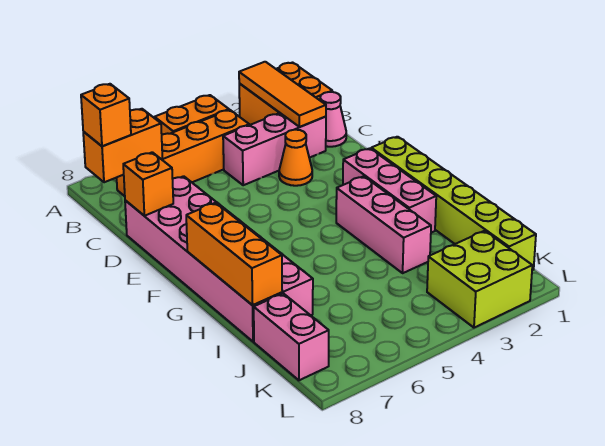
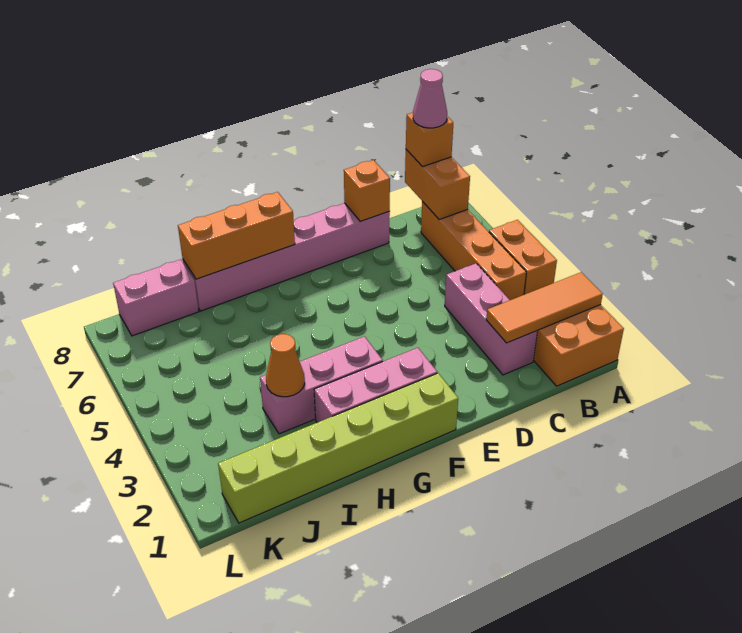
pink cone C1 level 1 -> pink cone B8 level 4
orange cone D3 level 1 -> orange cone I3 level 2
pink brick D7:I8 level 1 -> pink brick D8:I8 level 1
lime brick K2:L3 level 1 -> none

